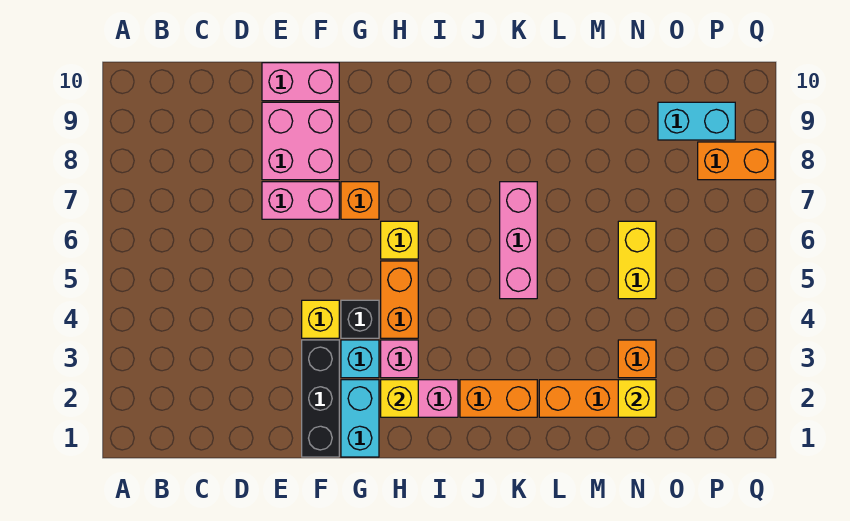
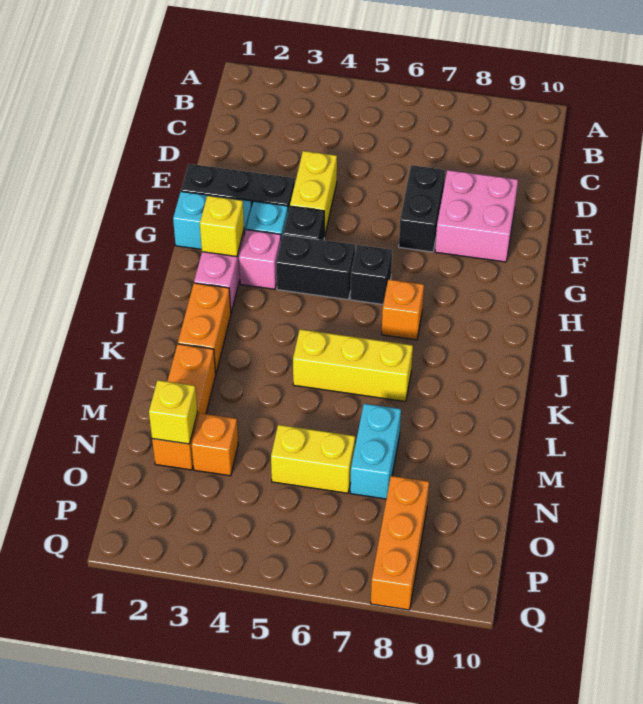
pink brick E7:F7 level 1 -> black brick E7:F7 level 1
pink brick E10:F10 level 1 -> none
yellow brick F4 level 1 -> yellow brick E4:F4 level 1
orange brick G7 level 1 -> orange brick I7 level 1
orange brick H4:H5 level 1 -> black brick H4:H5 level 1
yellow brick H6 level 1 -> black brick H6 level 1
pink brick K5:K7 level 1 -> yellow brick K5:K7 level 1
cyan brick O9:P9 level 1 -> cyan brick M7:N7 level 1
orange brick P8:Q8 level 1 -> orange brick O8:Q8 level 1

